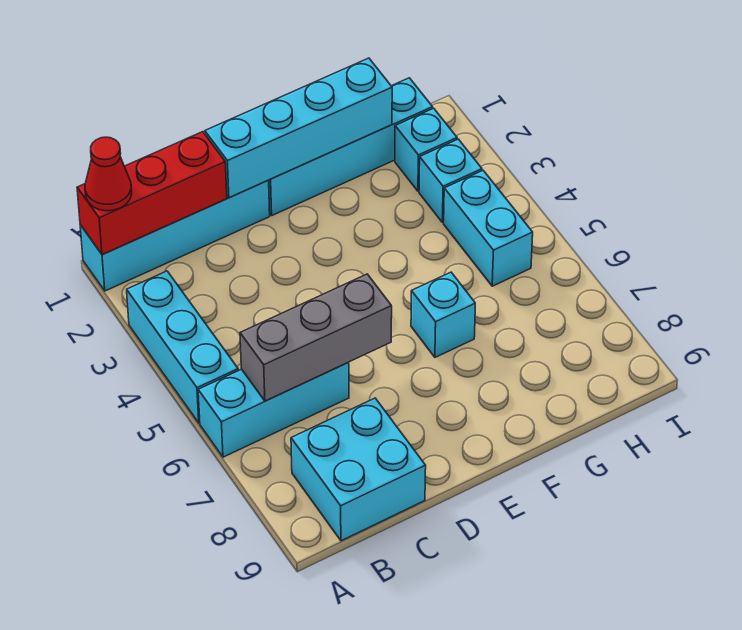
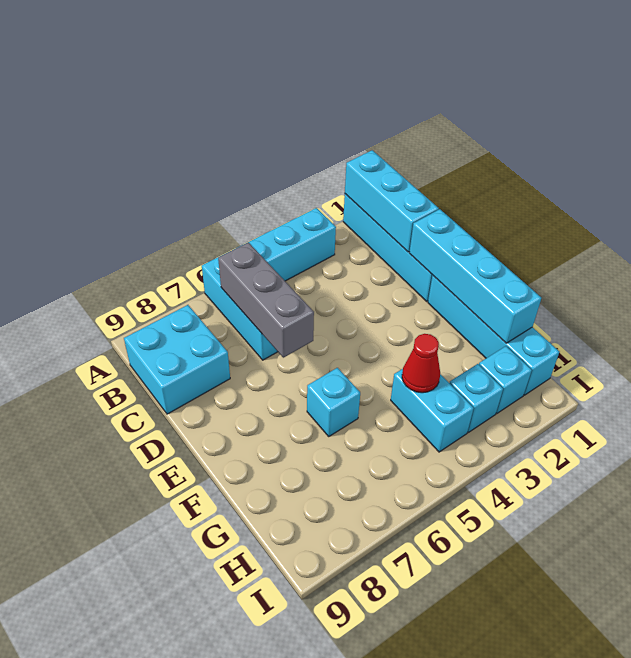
red brick A1:C1 level 2 -> cyan brick A1:C1 level 2
red cone A1 level 3 -> red cone G4 level 2
cyan brick H4:H5 level 1 -> cyan brick G4:H4 level 1

